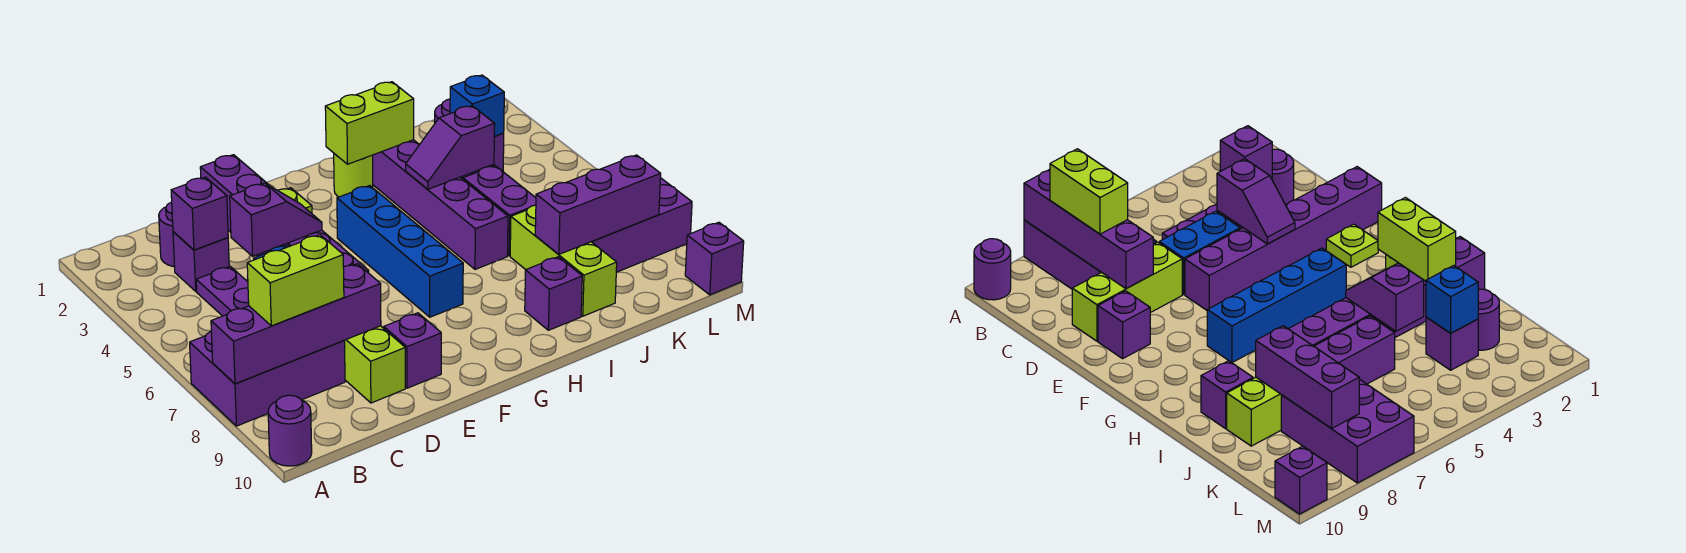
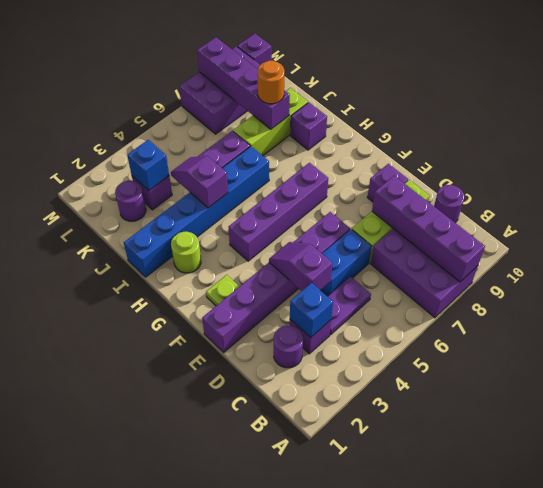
purple round brick A10 level 1 -> purple round brick C10 level 1
lime brick B8:C8 level 3 -> none
purple brick C3 level 2 -> blue brick C3 level 2
blue brick G4:G7 level 1 -> purple brick G4:G7 level 1
lime brick H2:I2 level 2 -> none
purple brick I1:I6 level 1 -> blue brick I1:I6 level 1
purple slope I4:J4 level 2 top J -> purple slope I4:J4 level 2 top I
purple brick J8:L8 level 2 -> purple brick J8:M8 level 2
none -> orange round brick J8 level 3
purple brick K7:M8 level 1 -> purple brick L7:M9 level 1

